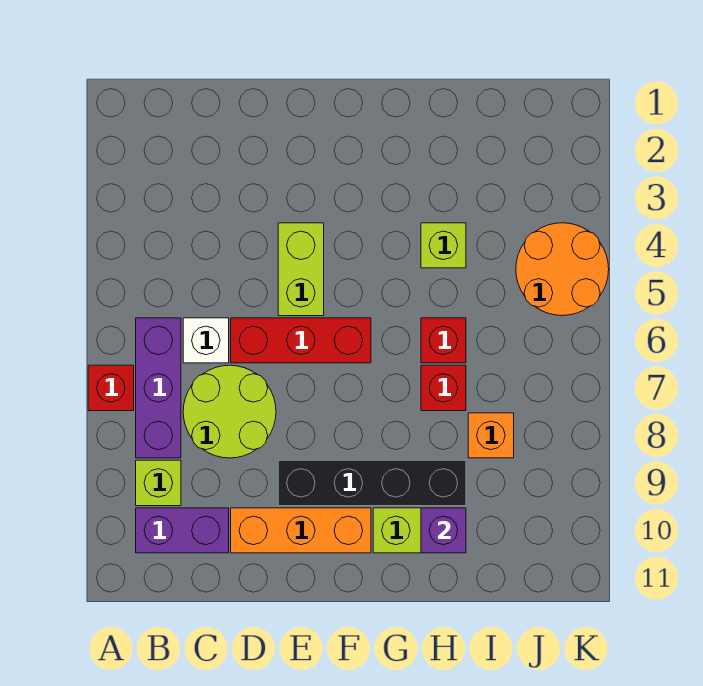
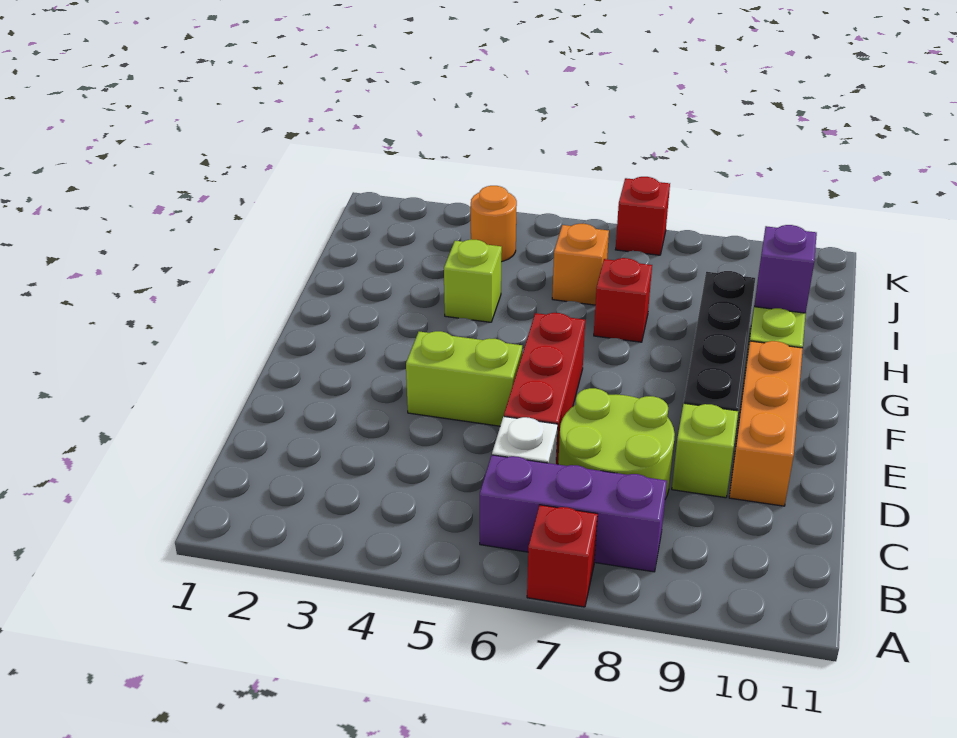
lime brick B9 level 1 -> lime brick D9 level 1
purple brick B10:C10 level 1 -> none
red brick H6 level 1 -> red brick K7 level 1
orange brick I8 level 1 -> orange brick I6 level 1
orange round brick J4:K5 level 1 -> orange round brick J4 level 1

